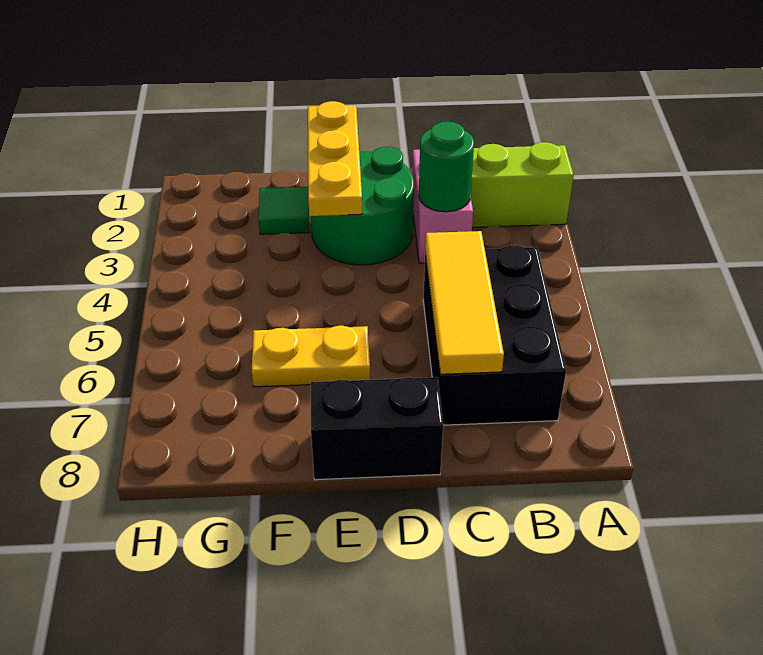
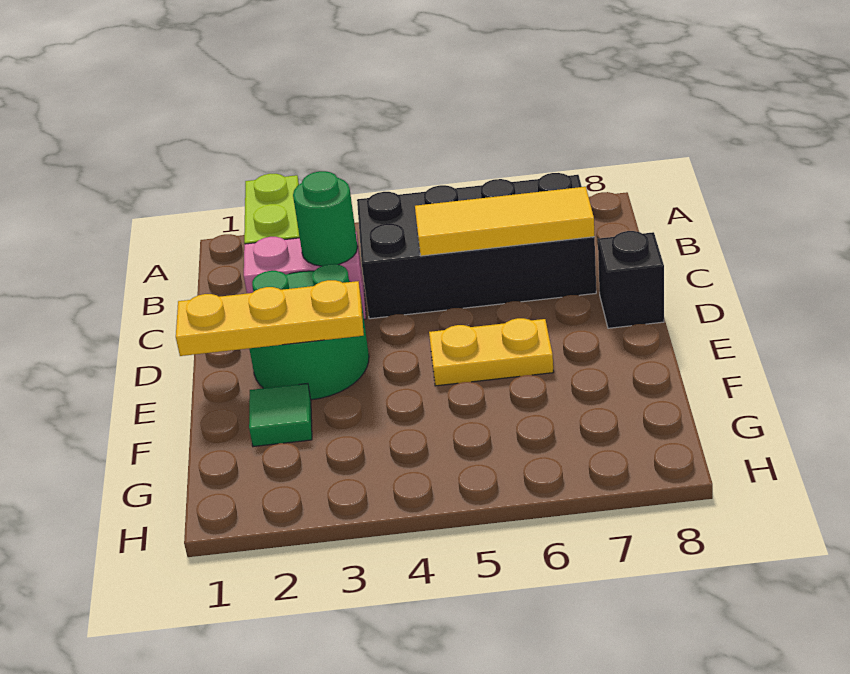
black brick B5:C7 level 1 -> black brick B4:C7 level 1
black brick D8:E8 level 1 -> black brick D8 level 1
yellow plate E6:F6 level 1 -> yellow plate E5:E6 level 1

